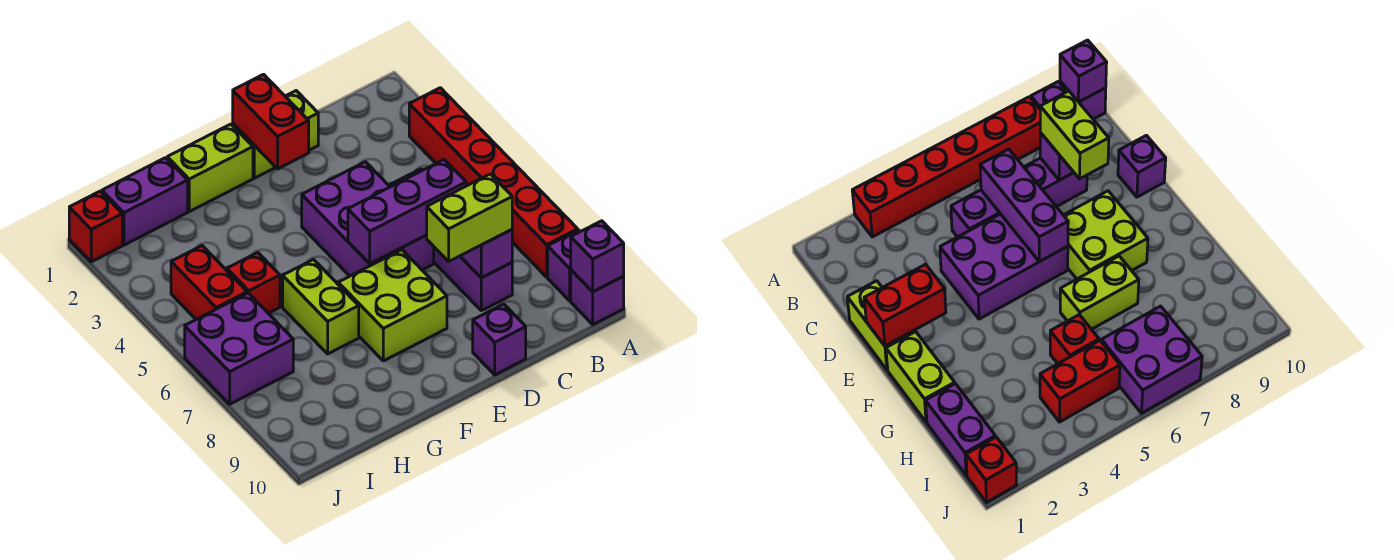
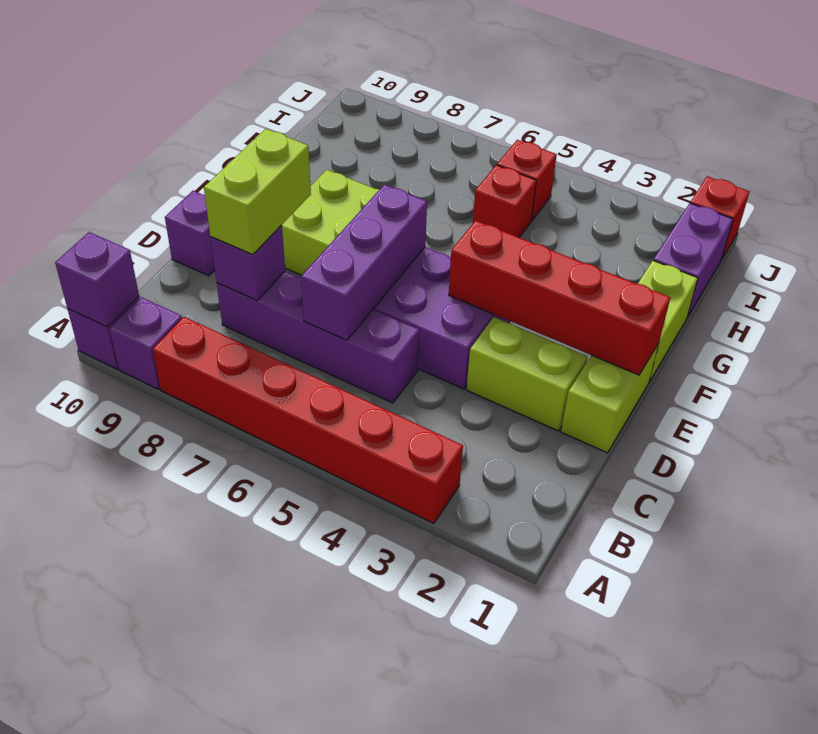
red brick E1:E2 level 2 -> red brick E1:E4 level 2
lime brick G6:G7 level 1 -> lime brick D2:D3 level 1
red brick I4:I5 level 1 -> red brick I5 level 1
purple brick I6:J7 level 1 -> none

